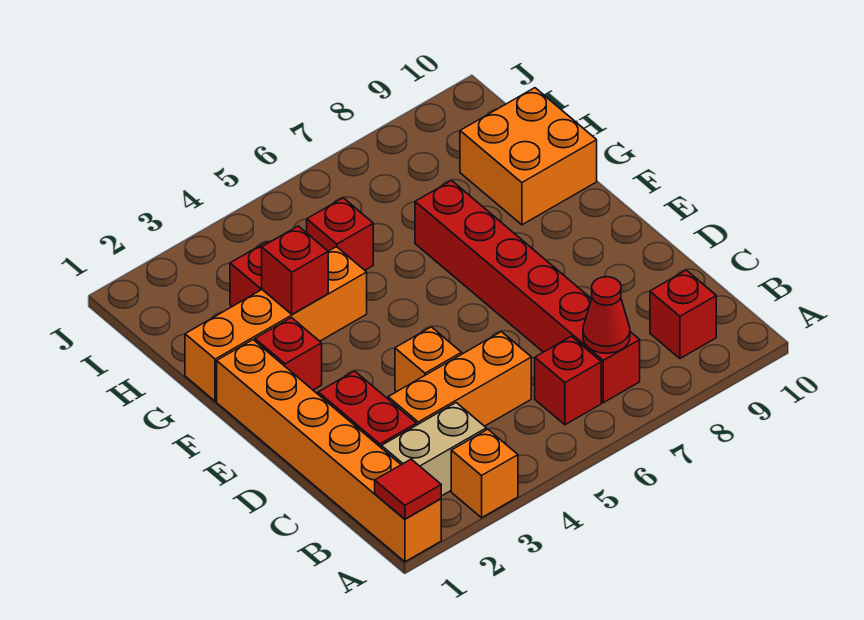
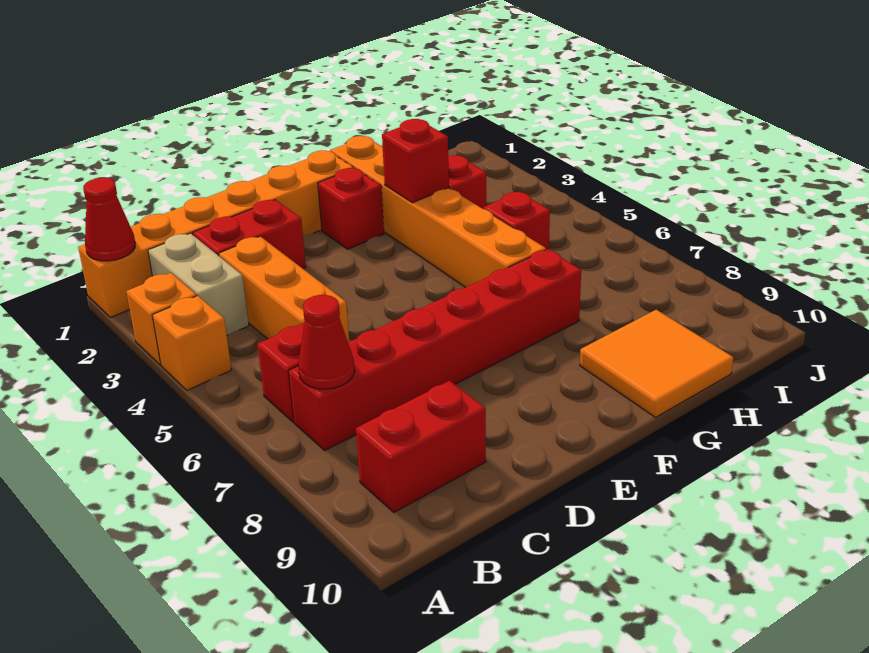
red tile A1 level 2 -> red cone A1 level 2
red brick B9 level 1 -> red brick B9:C9 level 1
orange brick D4 level 1 -> orange brick A4 level 1
orange brick G1:G4 level 1 -> orange brick G1:G6 level 1
orange brick G9:H10 level 1 -> orange tile G9:H10 level 1

